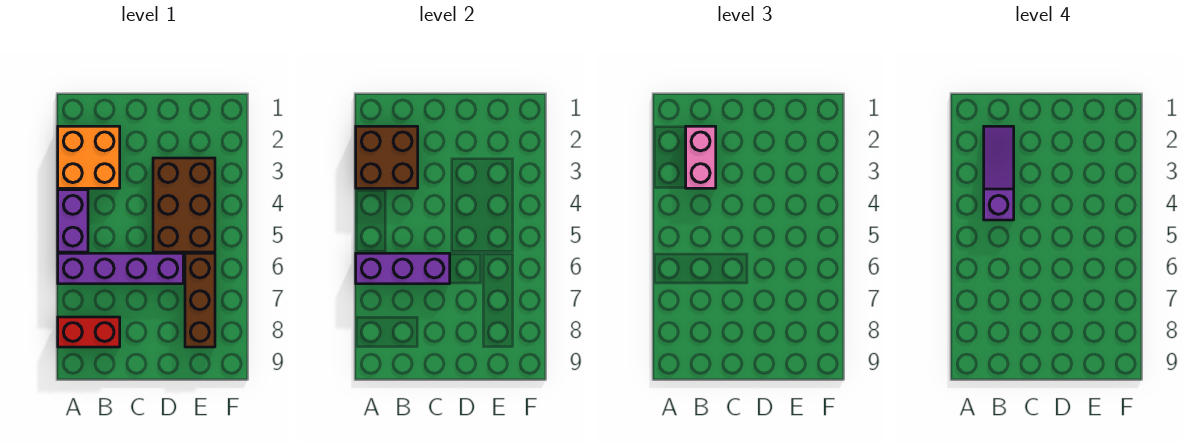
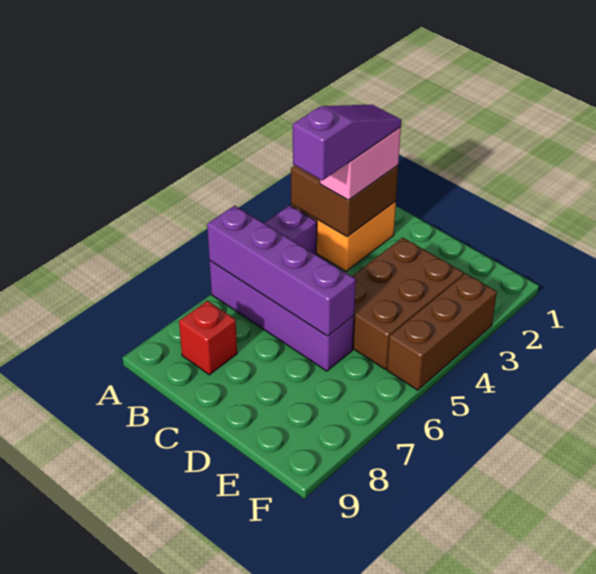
purple brick A6:C6 level 2 -> purple brick A6:D6 level 2
red brick A8:B8 level 1 -> red brick B8 level 1
brown brick E6:E8 level 1 -> brown brick F3:F5 level 1

